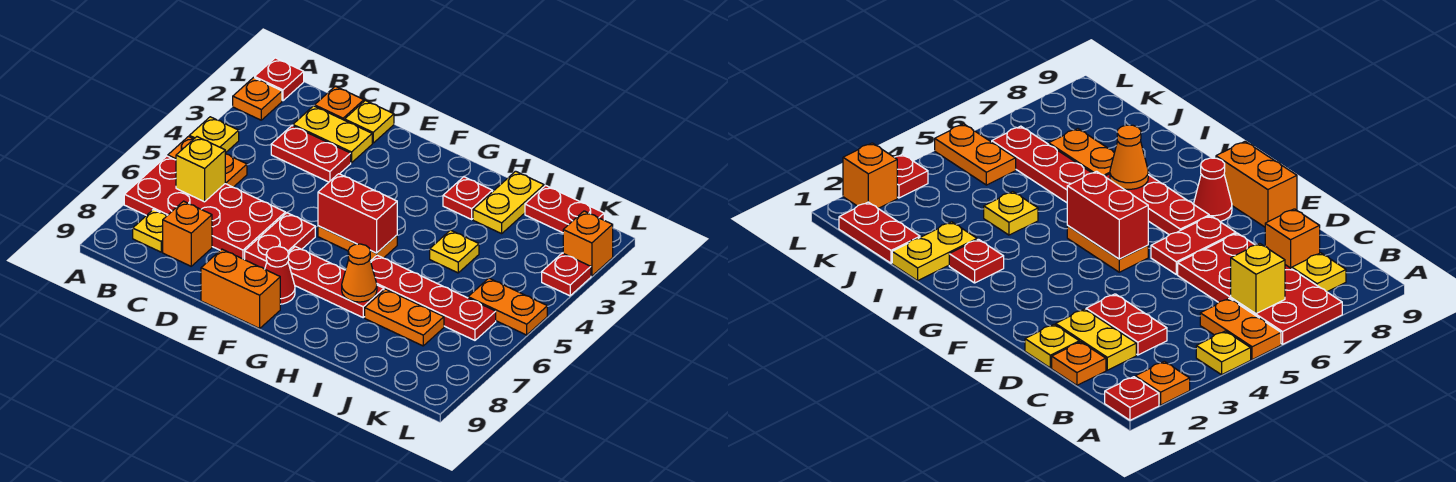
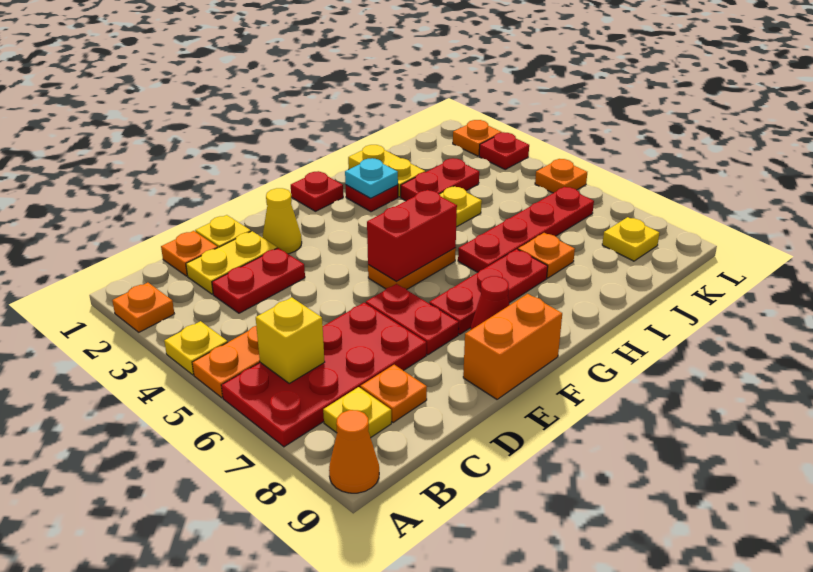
red plate A1 level 1 -> red plate G1 level 1
orange brick C8 level 1 -> orange plate C8 level 1
none -> yellow cone E2 level 1
none -> cyan plate H2 level 2
orange cone H7 level 2 -> orange cone A9 level 1
orange plate I7:J7 level 1 -> orange plate I7 level 1
red plate J1:K1 level 1 -> red plate I3:J3 level 1
orange plate K5:L5 level 1 -> orange plate L5 level 1
none -> yellow plate K8 level 1
orange brick L2 level 1 -> orange plate L2 level 1

